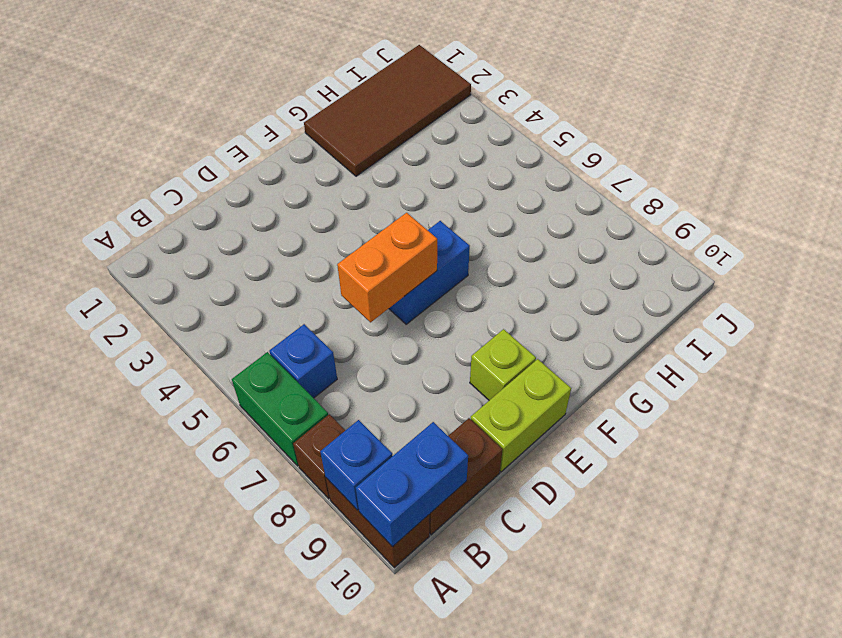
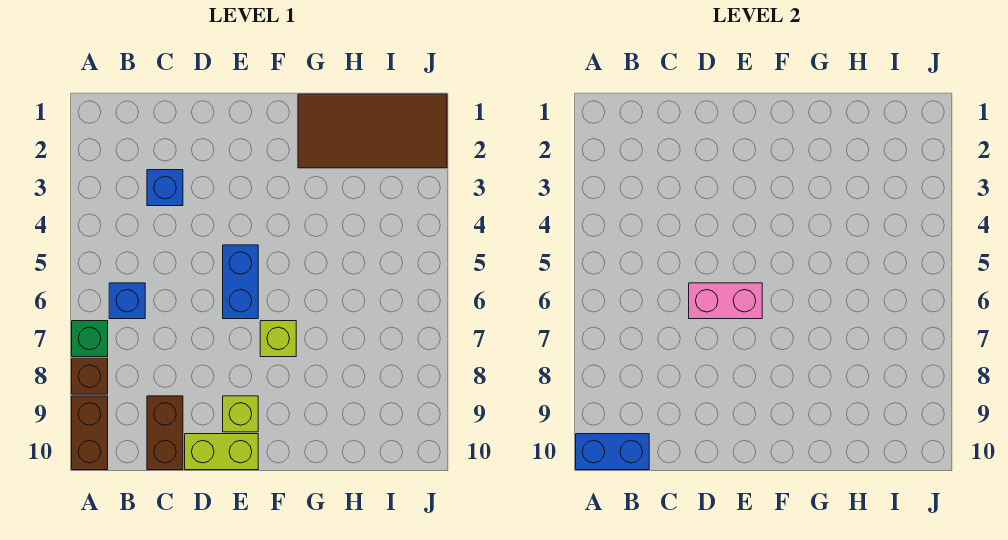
green brick A6:A7 level 1 -> green brick A7 level 1
blue brick A9 level 2 -> blue brick C3 level 1
brown brick B10:C10 level 1 -> brown brick C9:C10 level 1
orange brick D6:E6 level 2 -> pink brick D6:E6 level 2
blue brick E6:F6 level 1 -> blue brick E5:E6 level 1
none -> lime brick F7 level 1

